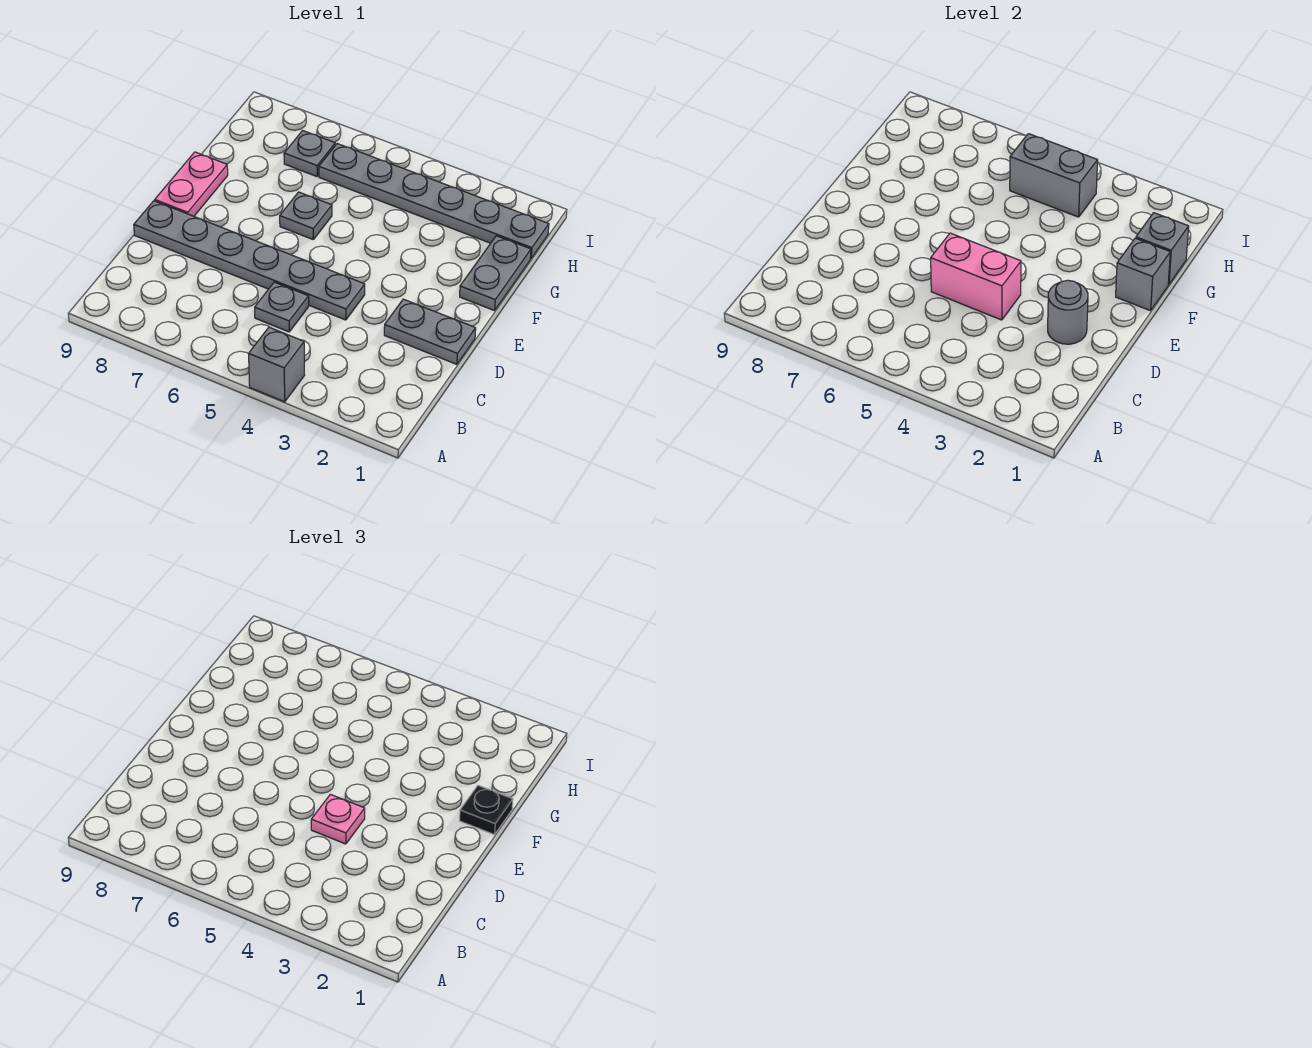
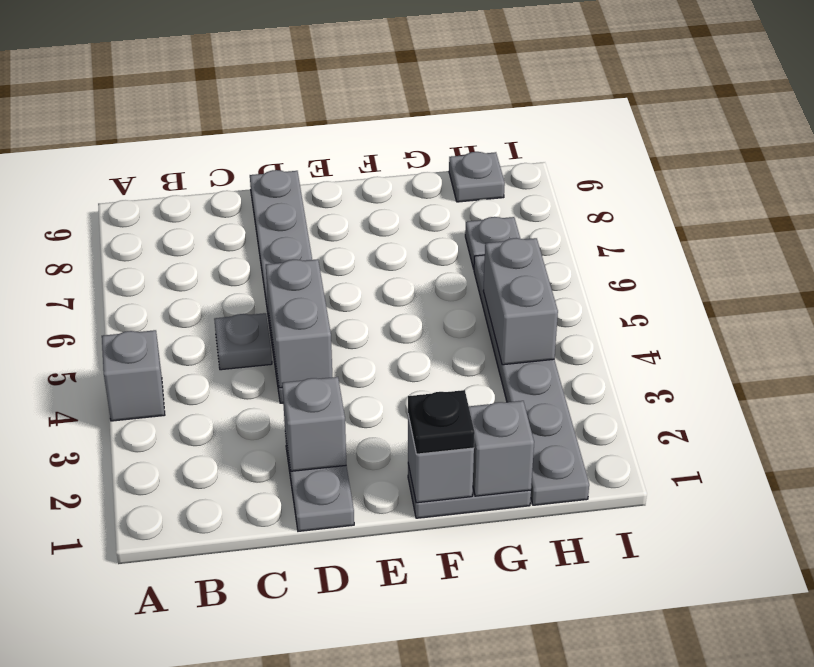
grey round brick D2 level 2 -> grey brick D2 level 2
pink brick D4:D5 level 2 -> grey brick D4:D5 level 2
pink plate D4 level 3 -> none
pink plate E9:F9 level 1 -> none
grey plate F6 level 1 -> grey plate H9 level 1

